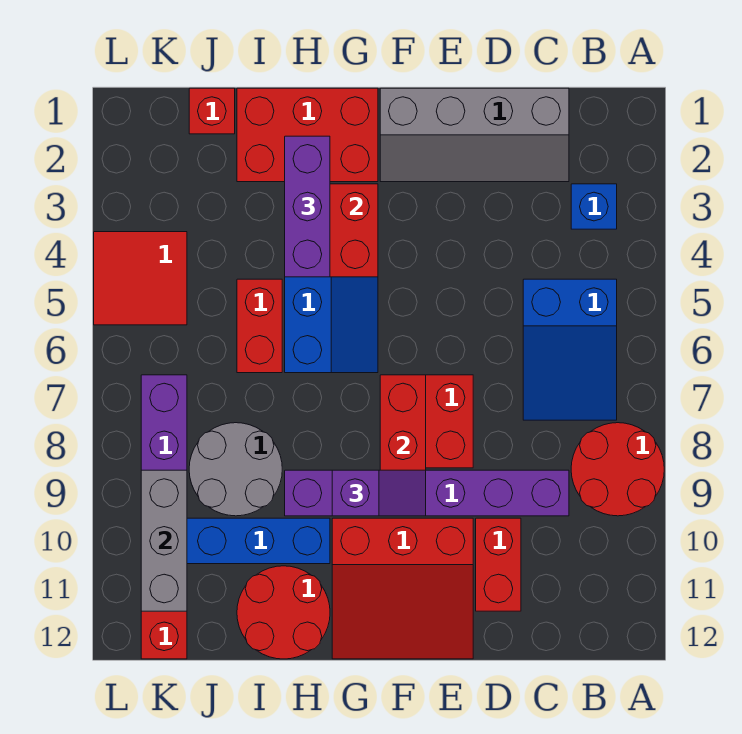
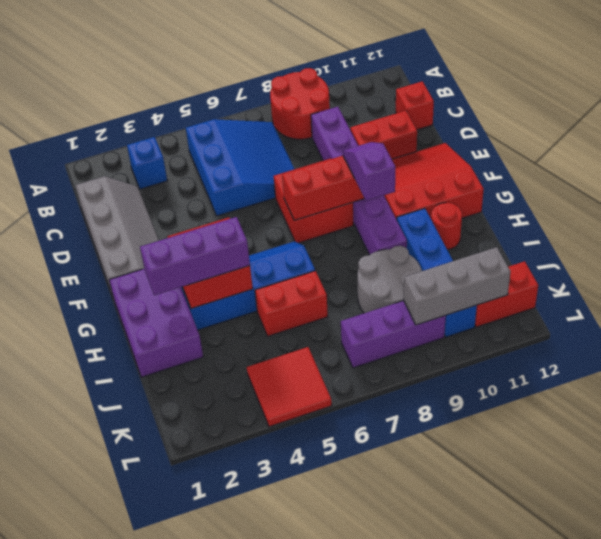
blue slope B5:C7 level 1 top 5 -> blue slope B5:D7 level 1 top 5
red slope E10:G12 level 1 top 10 -> red slope E10:G12 level 1 top G
red brick G1:I2 level 1 -> purple brick G1:I2 level 1
red round brick H11:I12 level 1 -> red round brick H11 level 1
red brick J1 level 1 -> red brick C12 level 1

